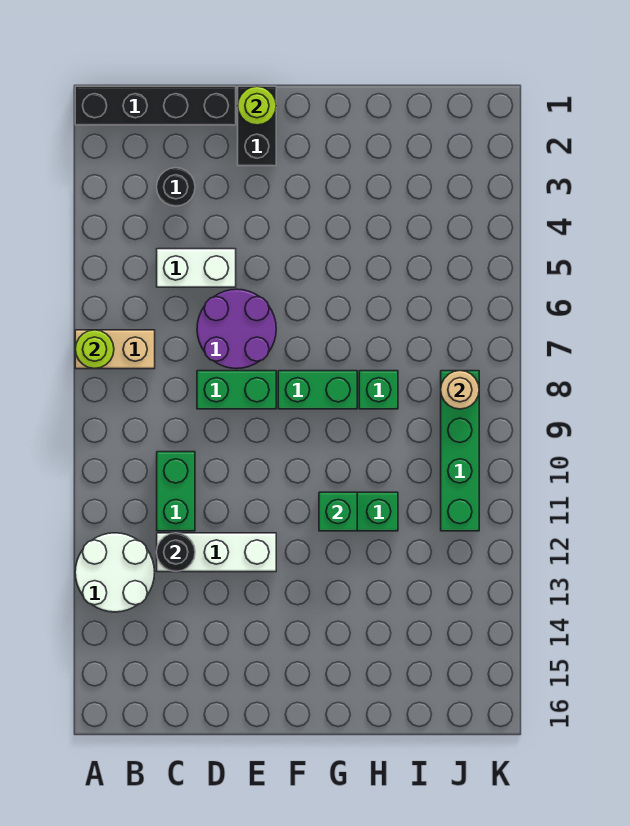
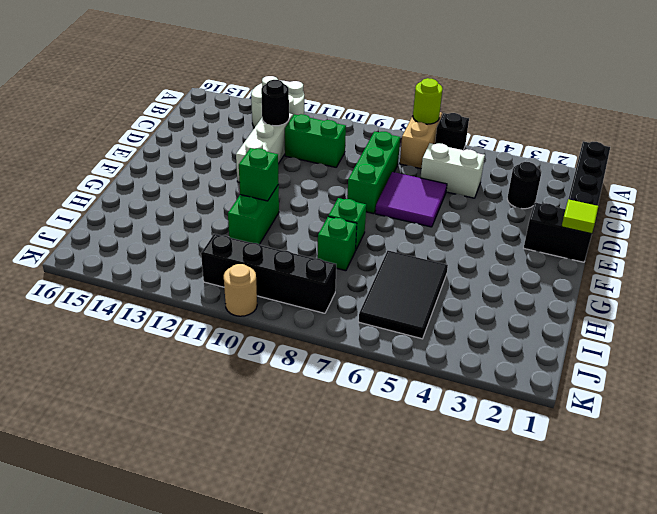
none -> black brick A6 level 1
white brick C5:D5 level 1 -> white brick C5:C6 level 1
purple round brick D6:E7 level 1 -> purple tile D6:E7 level 1
green brick D8:E8 level 1 -> green brick C8:E8 level 1
lime round brick E1 level 2 -> lime tile E1 level 2
green brick F8:G8 level 1 -> green brick G8 level 1
none -> black tile H5:J6 level 1
green brick J8:J11 level 1 -> black brick J8:J11 level 1
tan round brick J8 level 2 -> tan round brick K10 level 1

